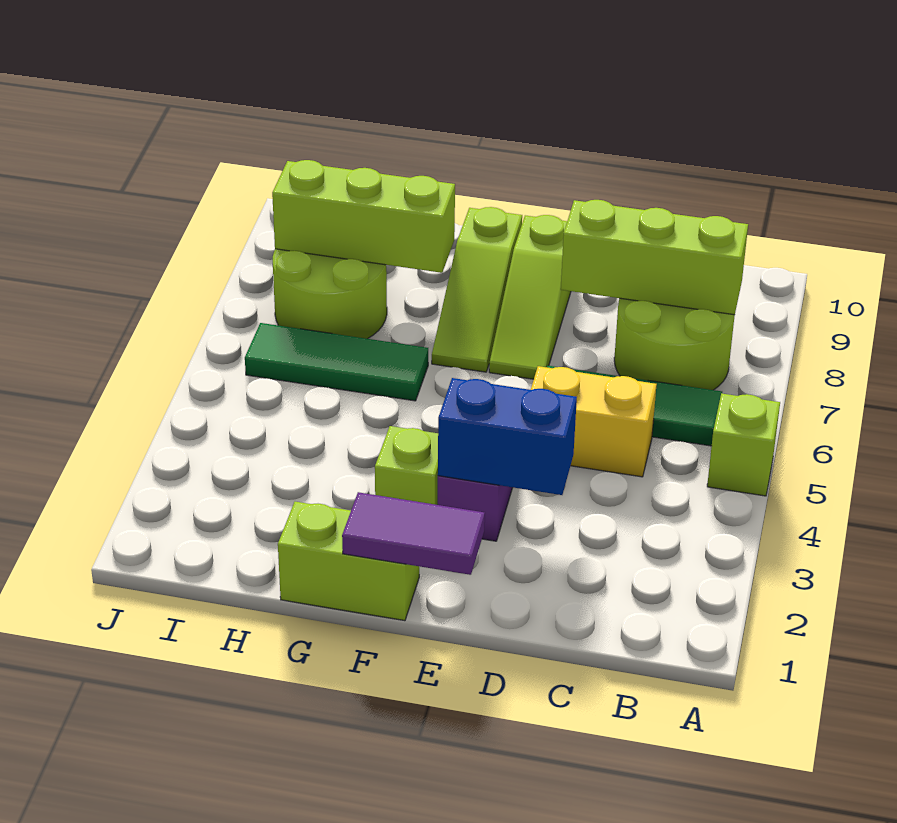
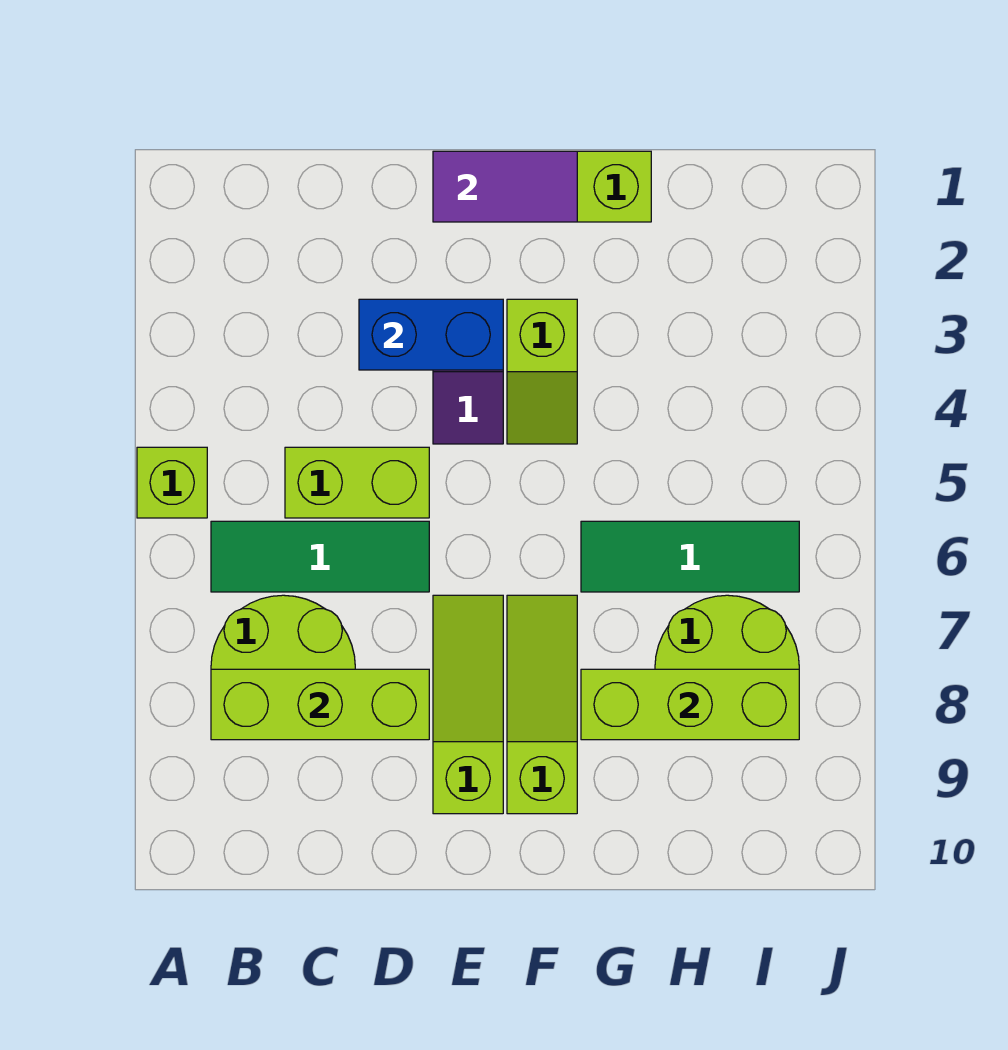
yellow brick C5:D5 level 1 -> lime brick C5:D5 level 1

